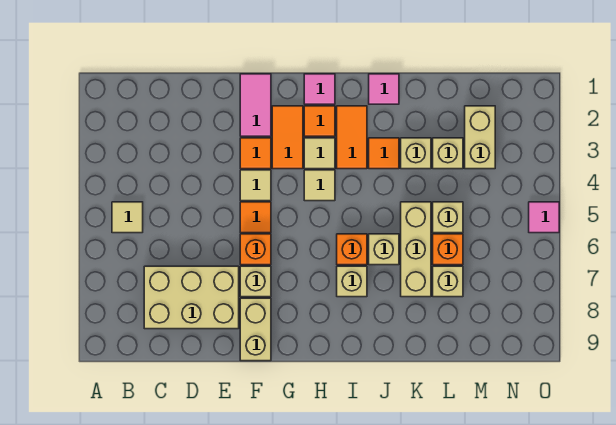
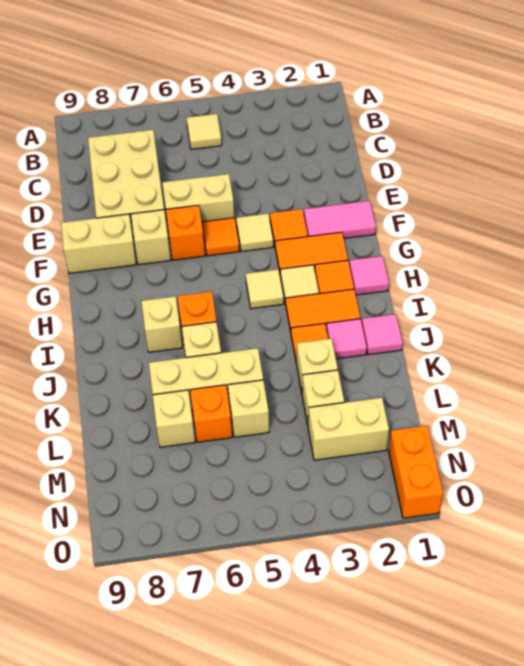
none -> tan brick E5:E6 level 1
none -> orange brick N1:O1 level 1
pink tile O5 level 1 -> pink tile J2 level 1

